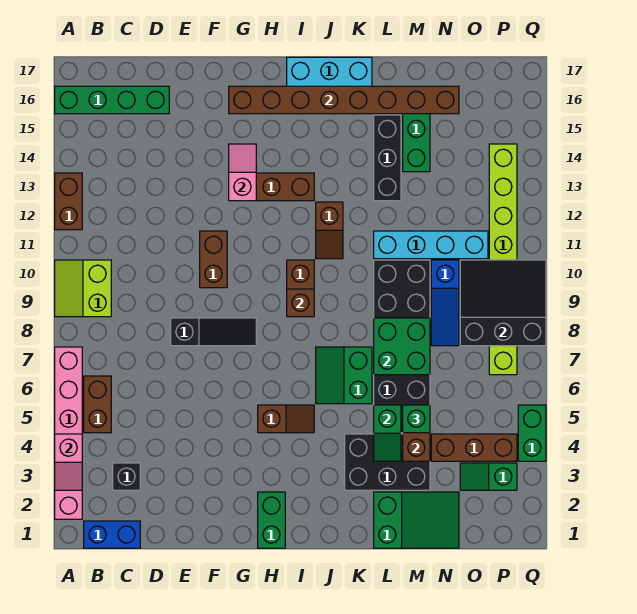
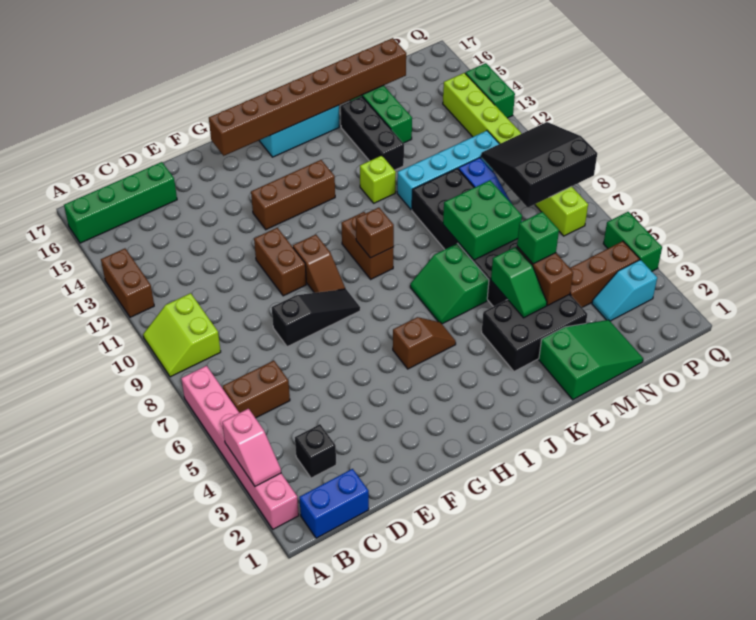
brown brick B5:B6 level 1 -> brown brick B6:C6 level 1
pink slope G13:G14 level 2 top 13 -> none
green brick H1:H2 level 1 -> green brick Q13:Q14 level 1
brown slope J11:J12 level 1 top 12 -> brown slope G9:G10 level 1 top 10
none -> lime brick K12 level 1
green slope O3:P3 level 1 top P -> cyan slope O3:P3 level 1 top P

